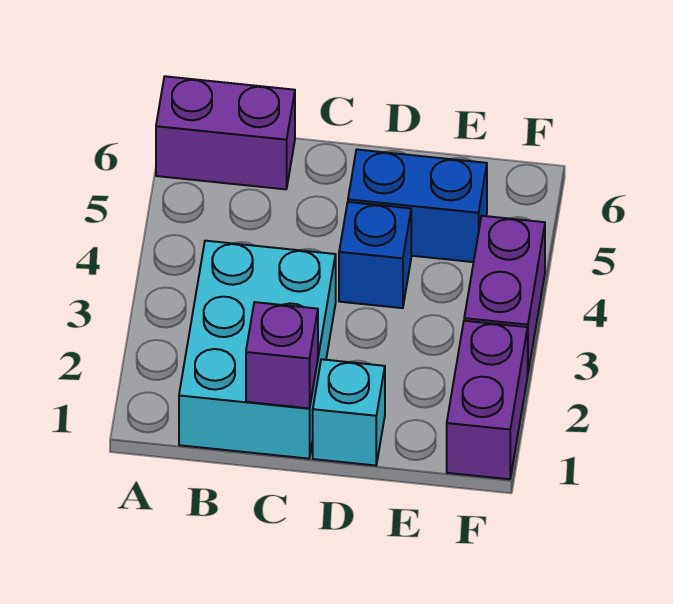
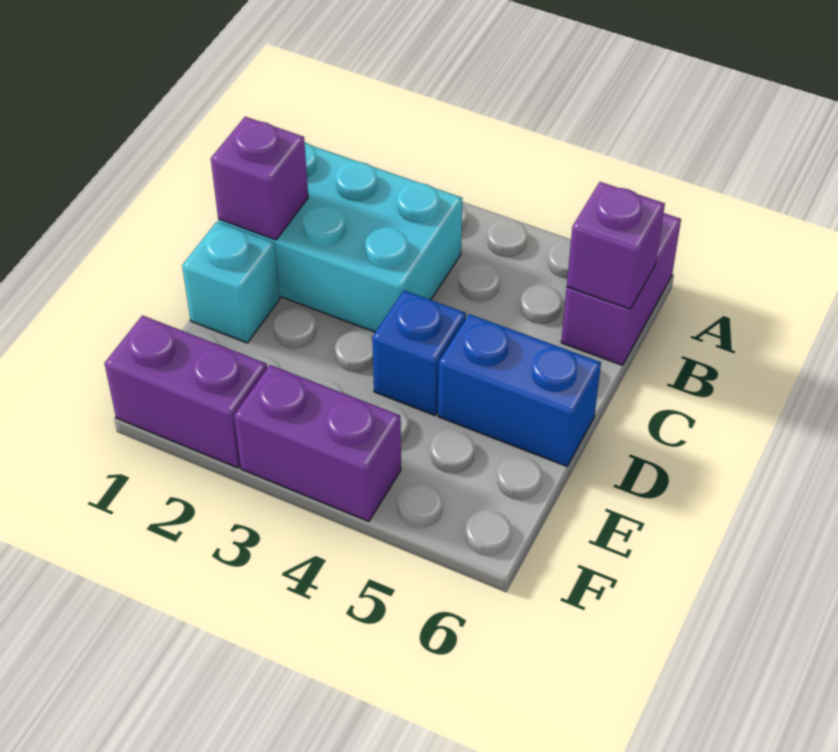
none -> purple brick B6 level 2
blue brick D5:E5 level 1 -> blue brick D5:D6 level 1

